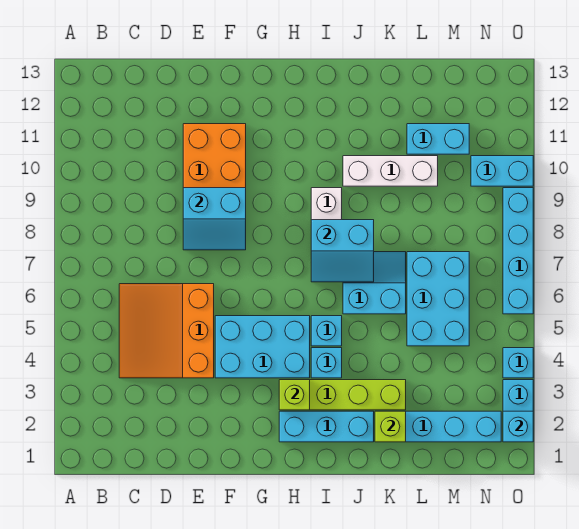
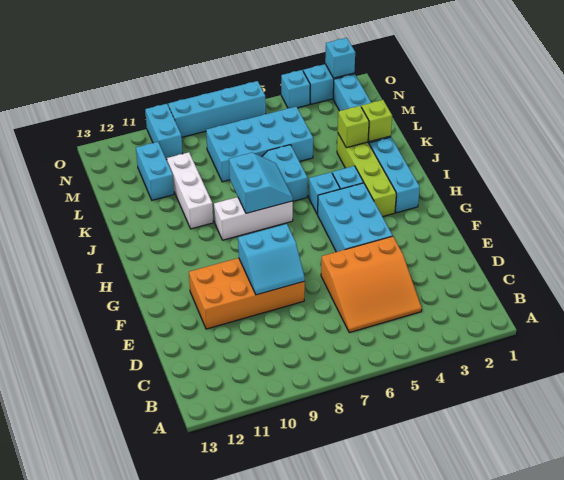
cyan slope E8:F9 level 2 top 9 -> cyan slope E8:F9 level 2 top F
lime brick H3 level 2 -> lime brick K3 level 2
cyan brick L5:M7 level 1 -> cyan brick L5:M8 level 1

